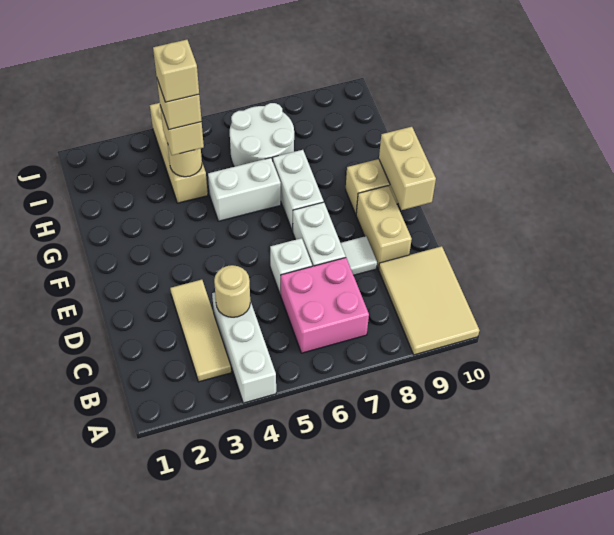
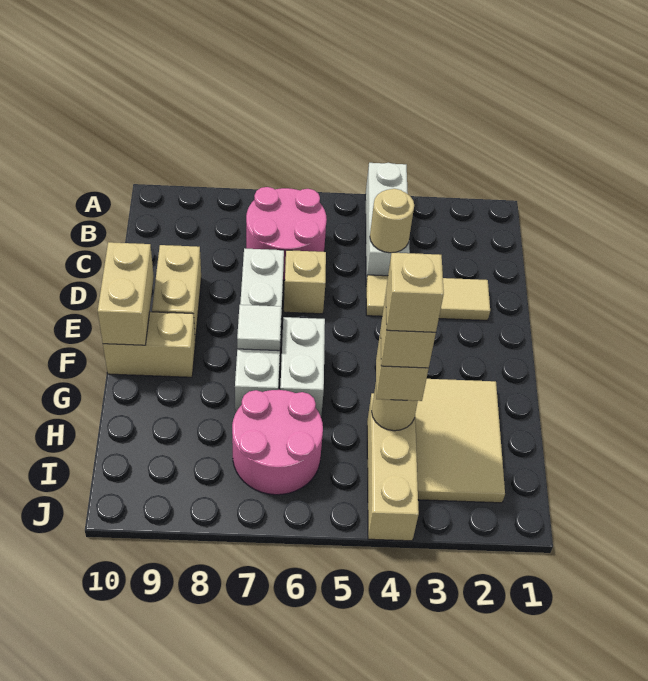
tan tile A9:C10 level 1 -> tan tile G2:I3 level 1
tan tile B3:D3 level 1 -> tan tile D2:D4 level 1
pink brick B6:C7 level 1 -> pink round brick B6:C7 level 1
white brick D6 level 1 -> tan brick D6 level 1
white tile D8 level 1 -> white tile F7 level 2
white brick G5:G6 level 1 -> white brick F6:G6 level 1
white round brick H6:I7 level 1 -> pink round brick H6:I7 level 1

